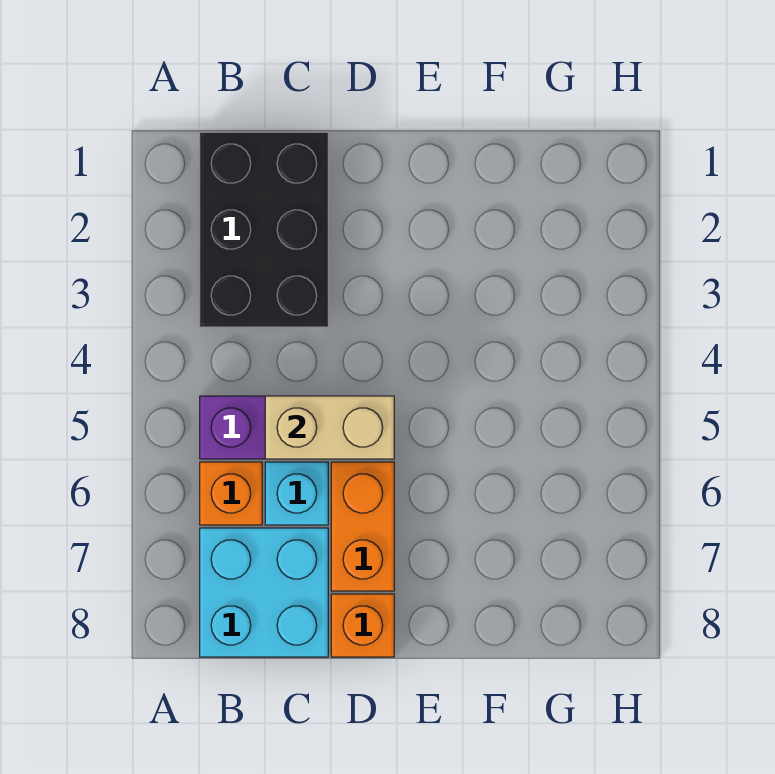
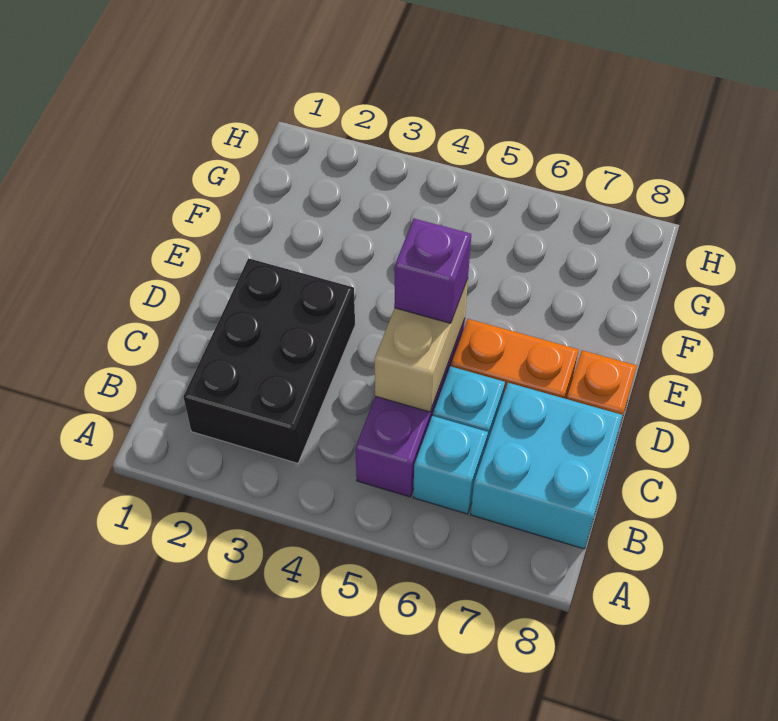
black brick B1:C3 level 1 -> black brick B2:D3 level 1
orange brick B6 level 1 -> cyan brick B6 level 1
none -> purple brick D5 level 3

